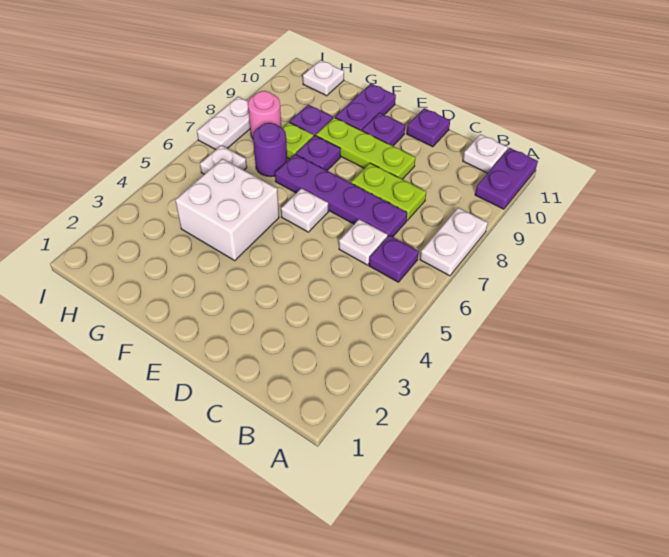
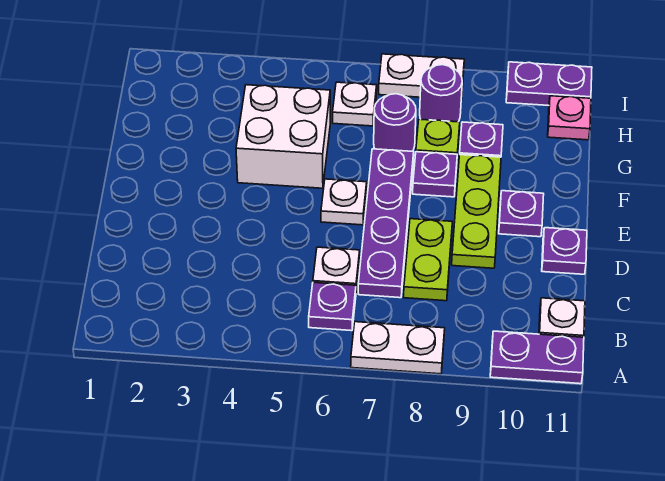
purple plate F10:F11 level 1 -> purple plate I10:I11 level 1
pink round brick H8 level 1 -> purple round brick H8 level 1
white plate H11 level 1 -> pink plate H11 level 1

